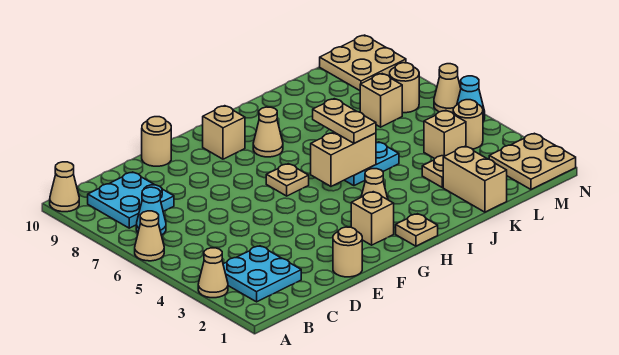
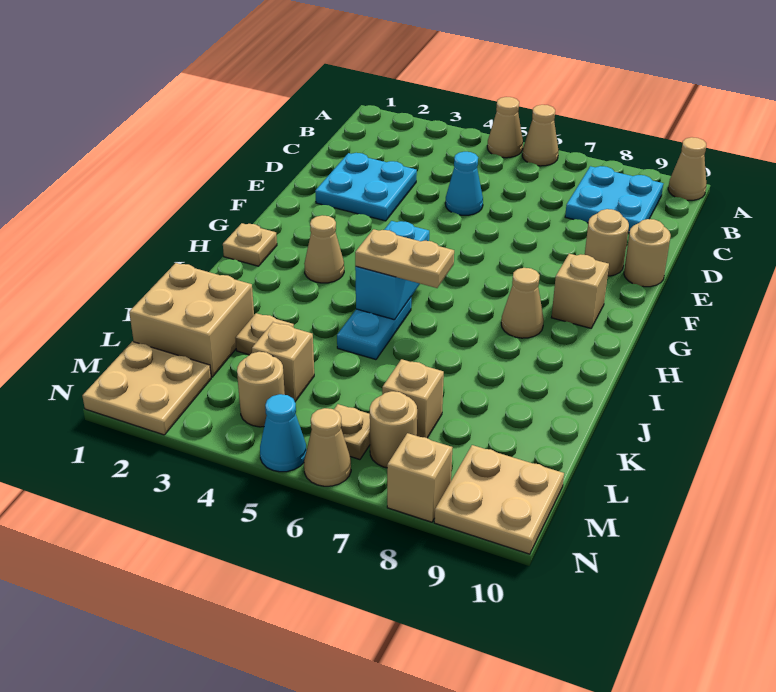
tan cone A3 level 1 -> tan cone A5 level 1
cyan plate B2:C3 level 1 -> cyan plate D2:E3 level 1
cyan cone B7 level 1 -> cyan cone D5 level 1
tan round brick E1 level 1 -> tan round brick E9 level 1
tan brick G2 level 1 -> tan brick N8 level 1
tan plate G6 level 1 -> tan plate M6 level 1
tan brick H5:I5 level 2 -> cyan brick H5:I5 level 2
tan brick K1:K2 level 1 -> tan brick K1:L2 level 1

